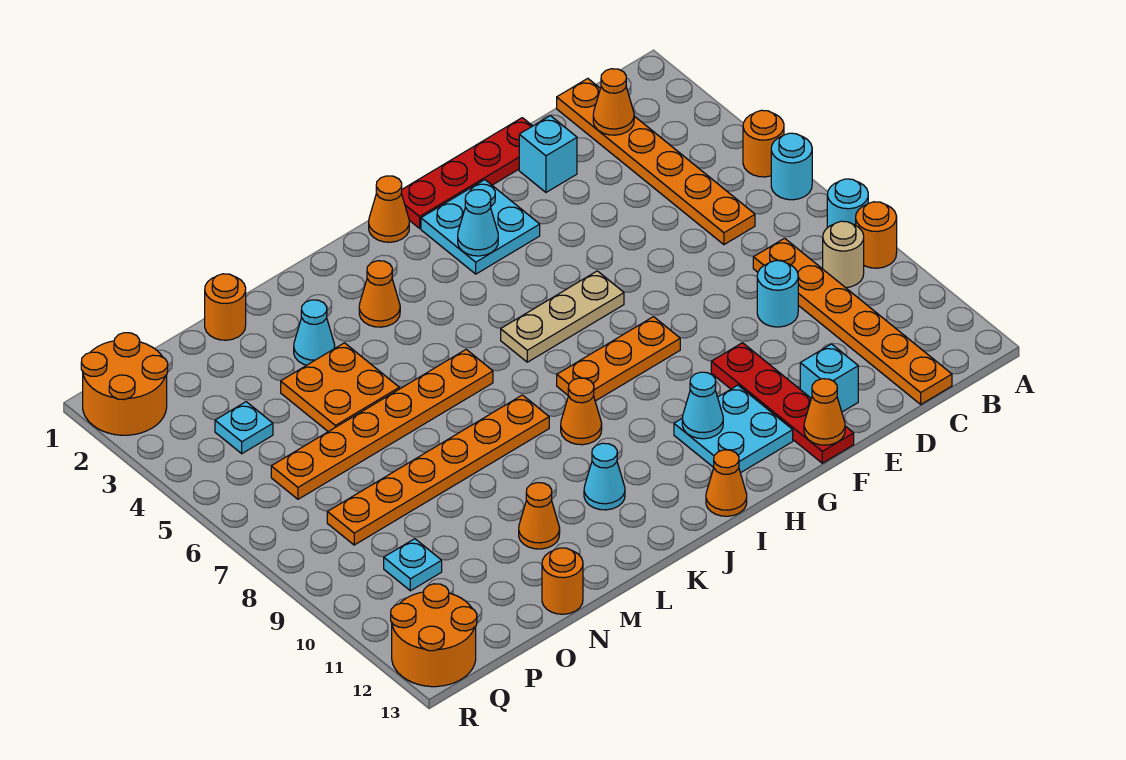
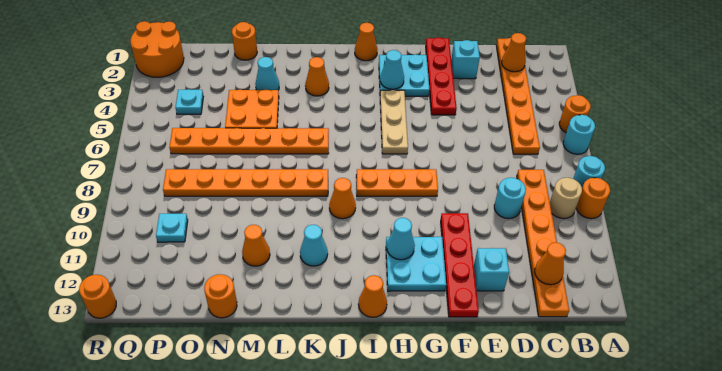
red plate E1:H1 level 1 -> red plate F1:F4 level 1
orange cone F13 level 2 -> orange cone C12 level 2
tan plate G6:I6 level 1 -> tan plate H4:H6 level 1
orange round brick Q12:R13 level 1 -> orange round brick R13 level 1

